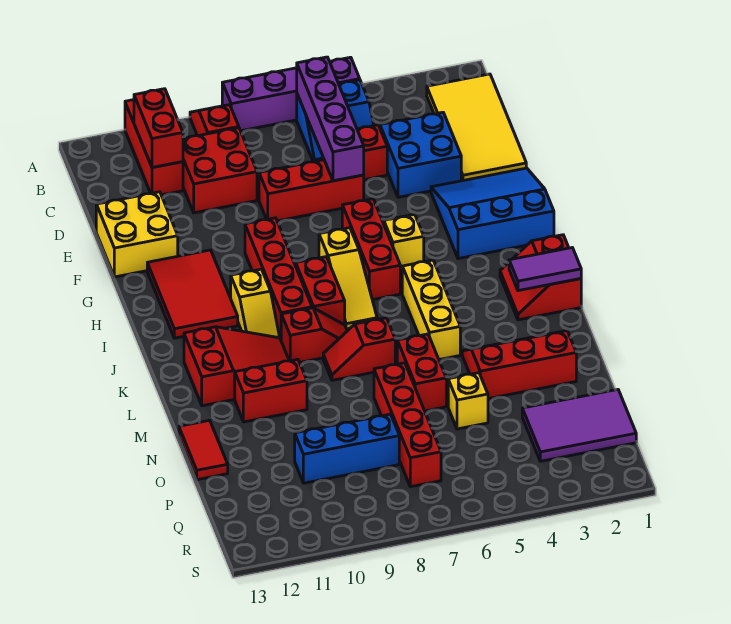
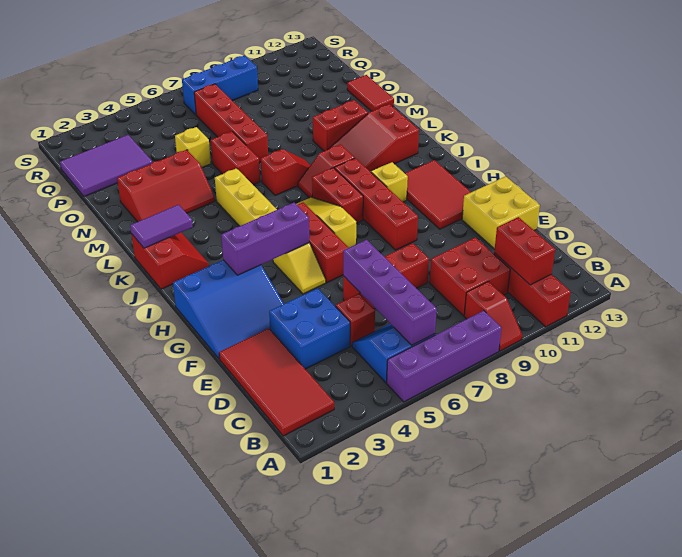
yellow tile B1:E2 level 1 -> red tile B1:E2 level 1
none -> purple brick H3:H5 level 2
blue brick P8:P10 level 1 -> blue brick R7:R9 level 1

